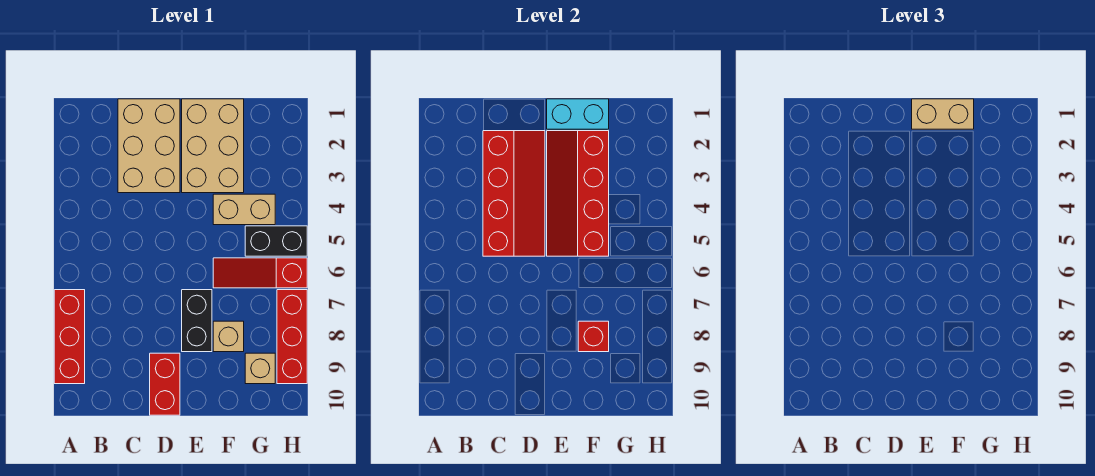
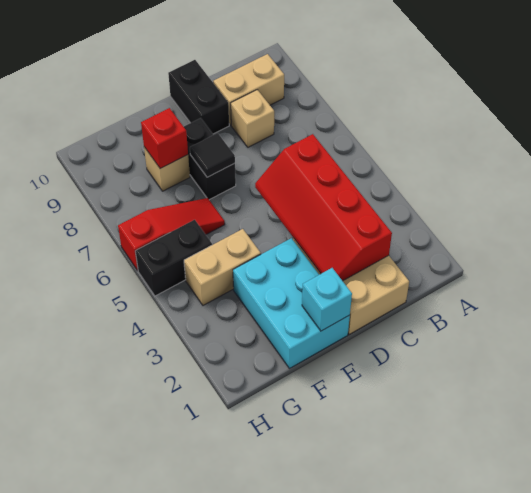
red brick A7:A9 level 1 -> none
red brick D9:D10 level 1 -> black brick D9:D10 level 1
tan brick E1:F3 level 1 -> cyan brick E1:F3 level 1
cyan brick E1:F1 level 2 -> cyan brick E1 level 2
tan brick E1:F1 level 3 -> tan brick B9:C9 level 1
red slope E2:F5 level 2 top F -> none
none -> black tile E7 level 2
tan brick G9 level 1 -> tan brick C8 level 1
red brick H7:H9 level 1 -> none

